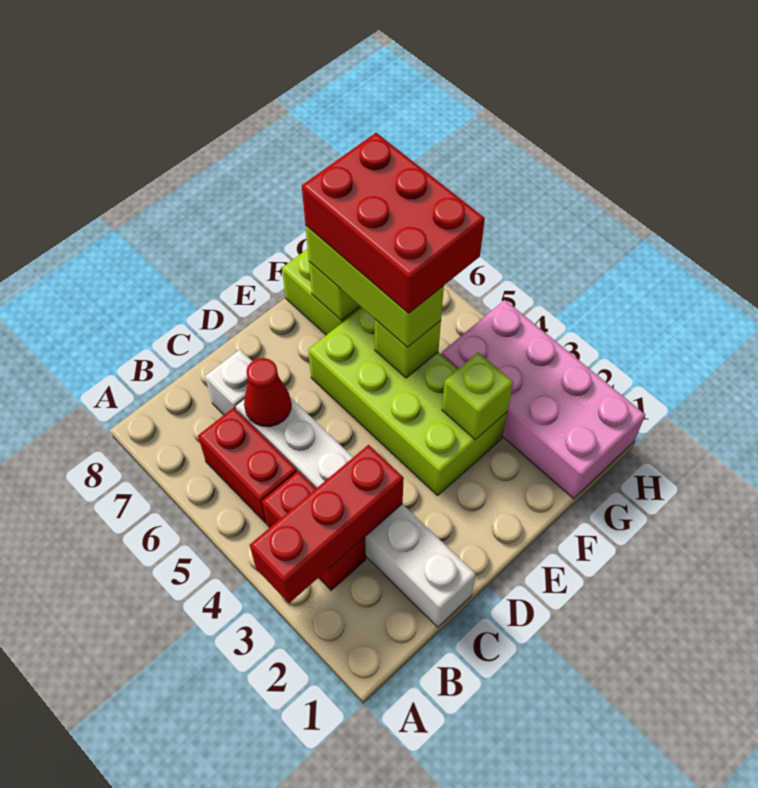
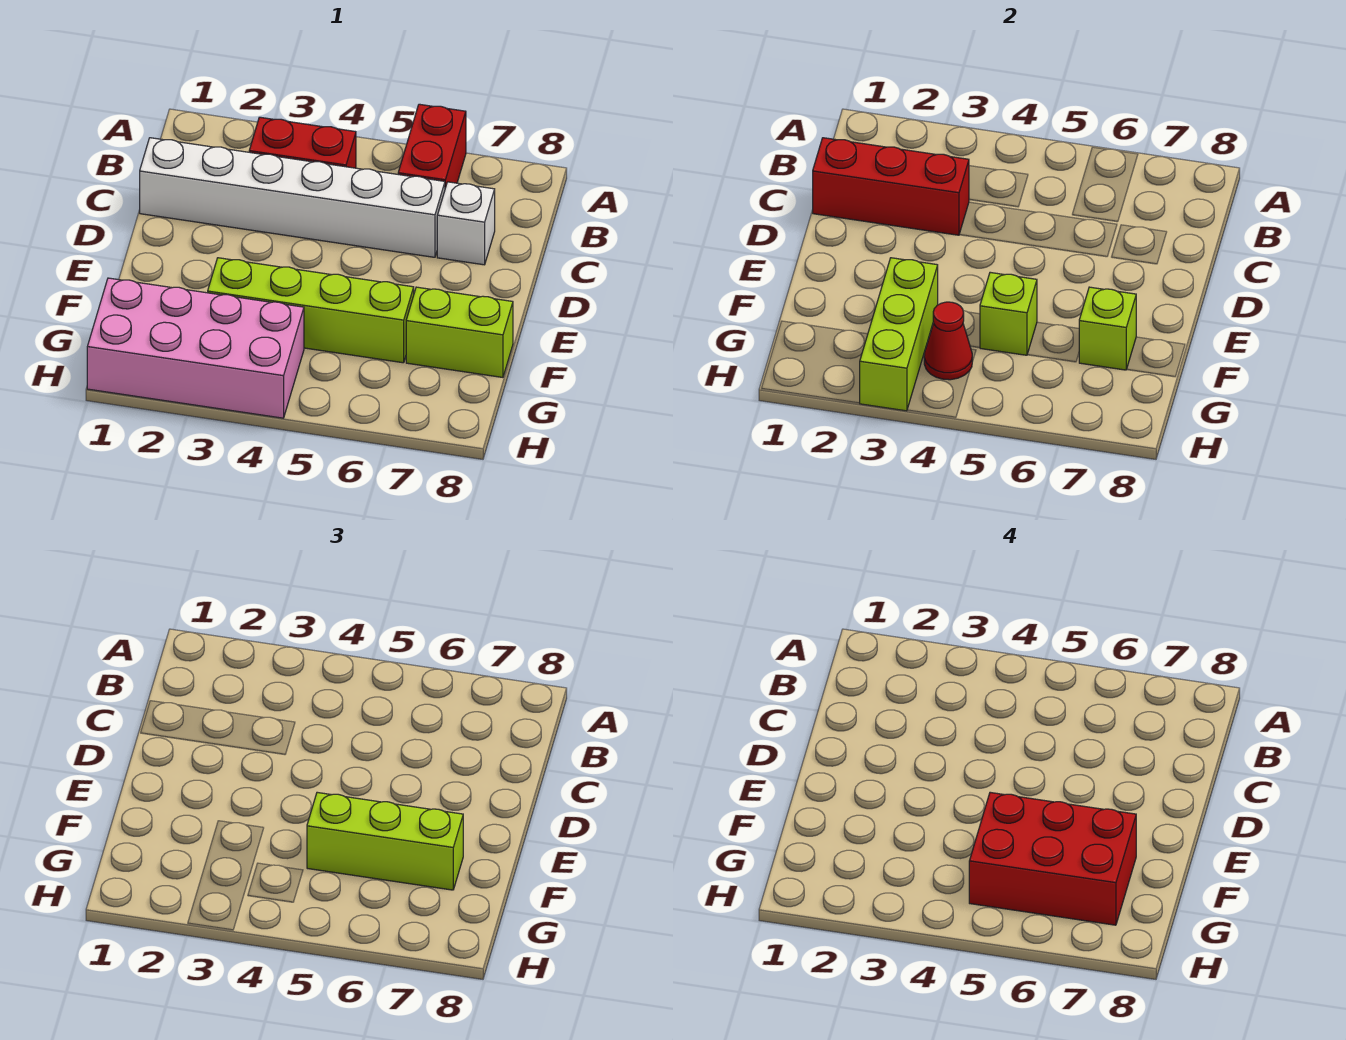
red brick A3:C3 level 2 -> red brick C1:C3 level 2
red brick B5:B6 level 1 -> red brick A6:B6 level 1
red cone C6 level 2 -> red cone G4 level 2
lime brick E3:F6 level 1 -> lime brick F3:F6 level 1
lime brick F3 level 2 -> lime brick F3:H3 level 2

